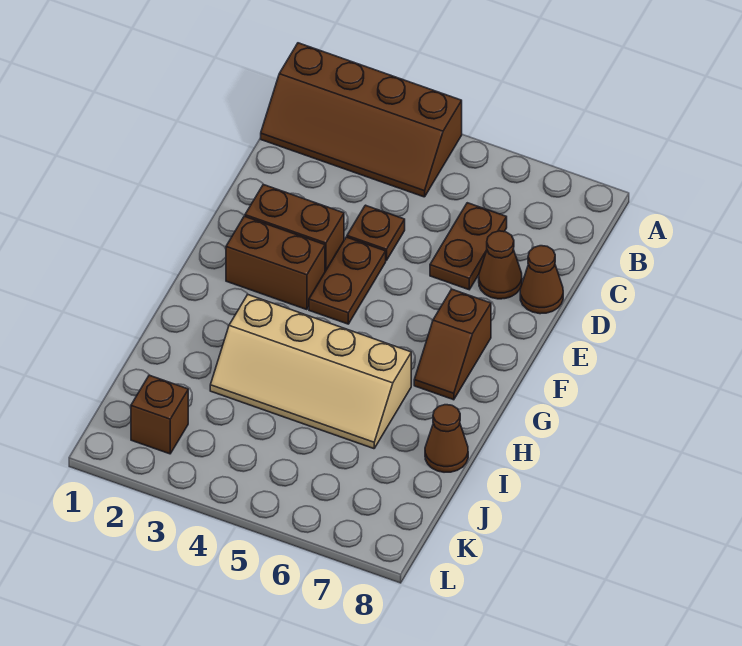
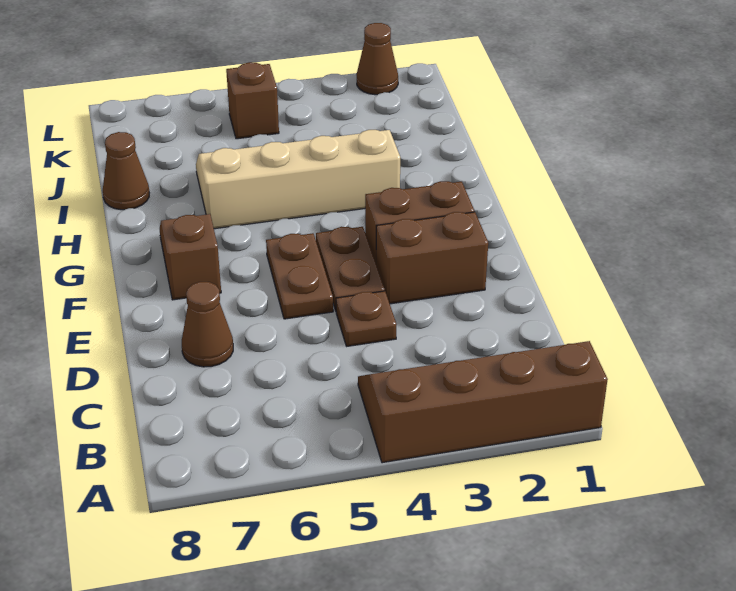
brown plate C6:D6 level 1 -> brown plate E5:F5 level 1
brown cone D8 level 1 -> brown cone L2 level 1
brown brick K2 level 1 -> brown brick K5 level 1

